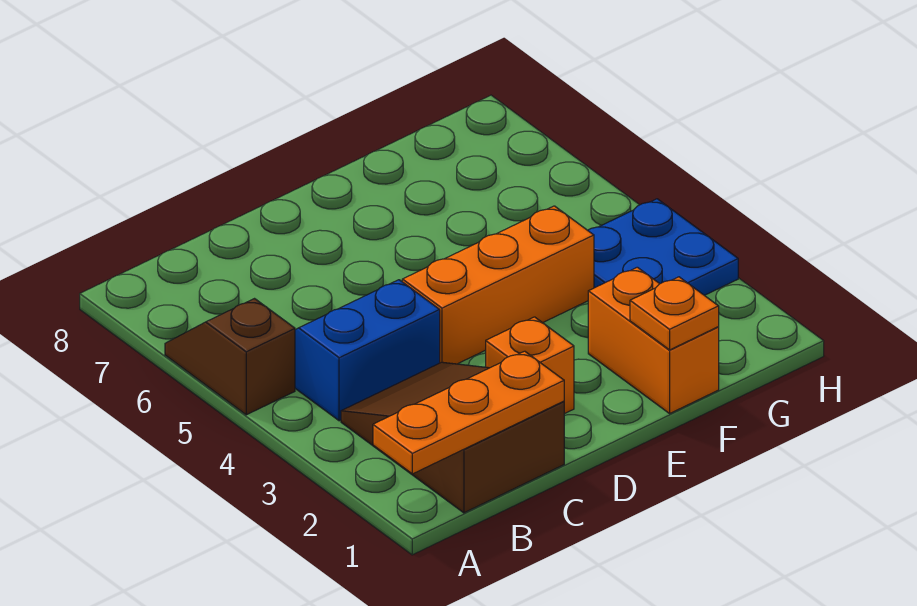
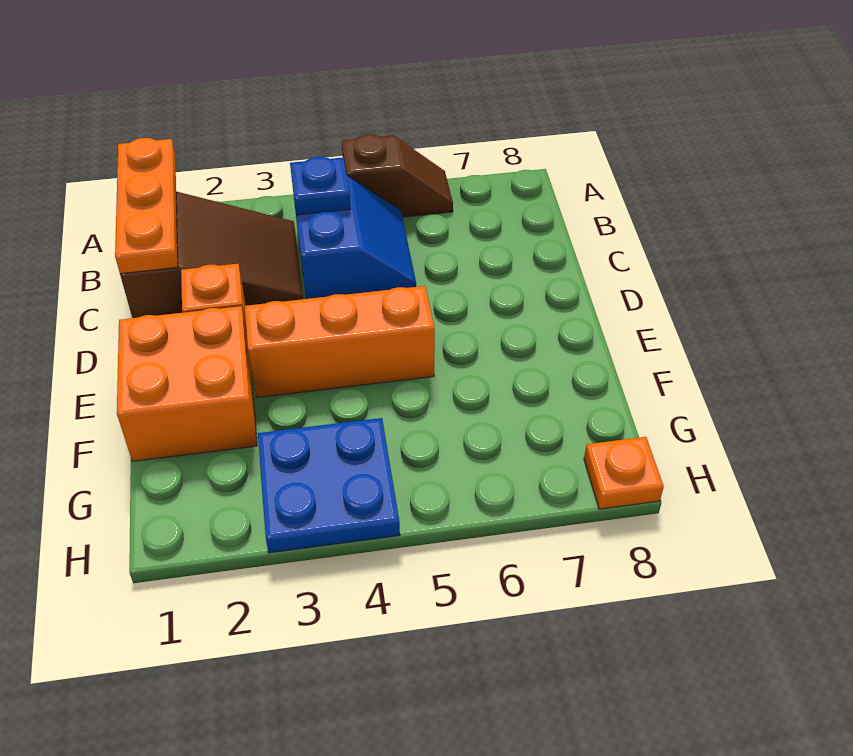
none -> blue plate B4 level 2
orange brick D4:F4 level 1 -> orange brick E3:E5 level 1
orange brick F1:F2 level 1 -> orange brick E1:F2 level 1
orange plate F1 level 2 -> orange plate H8 level 1

